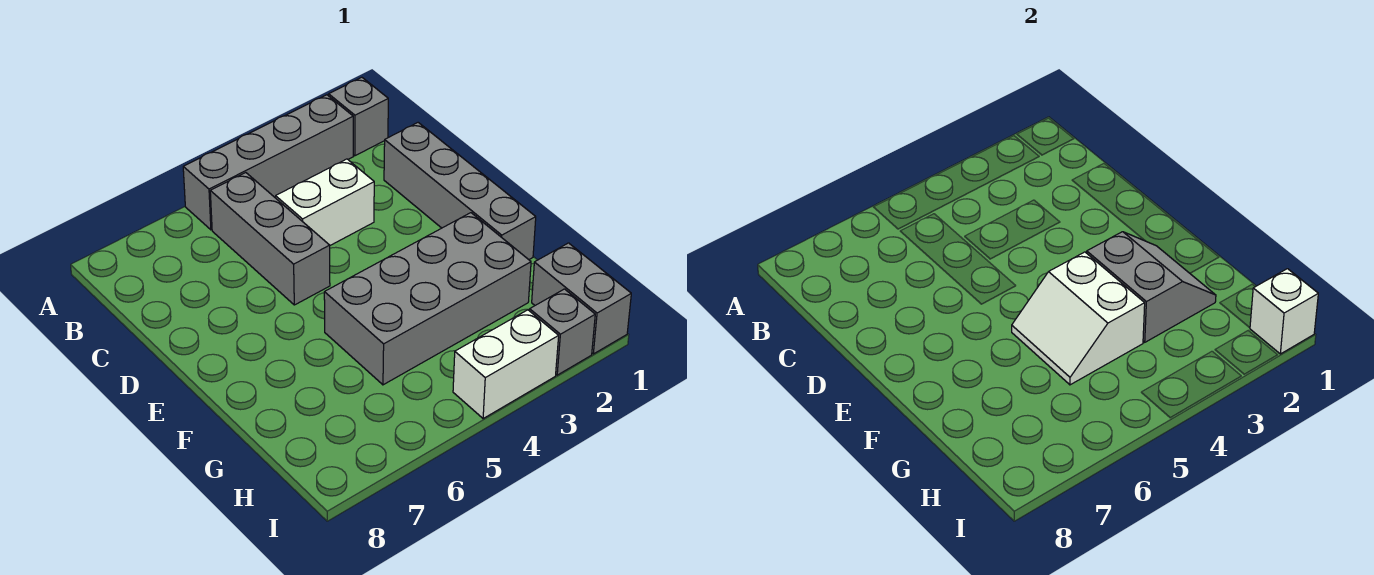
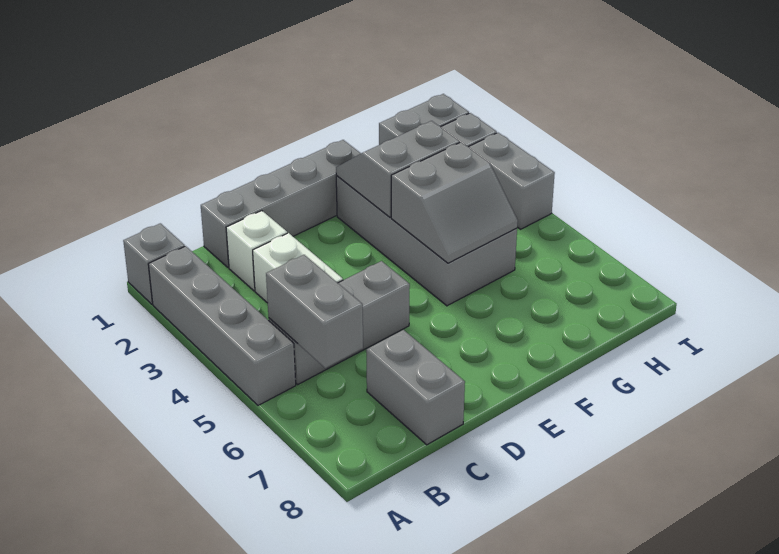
none -> grey brick B5:B6 level 2
none -> grey brick C7:C8 level 1
white slope F4:G5 level 2 top 4 -> grey slope F4:G5 level 2 top 4
white brick I1 level 2 -> white brick C2 level 1
white brick I3:I4 level 1 -> grey brick I3:I4 level 1

